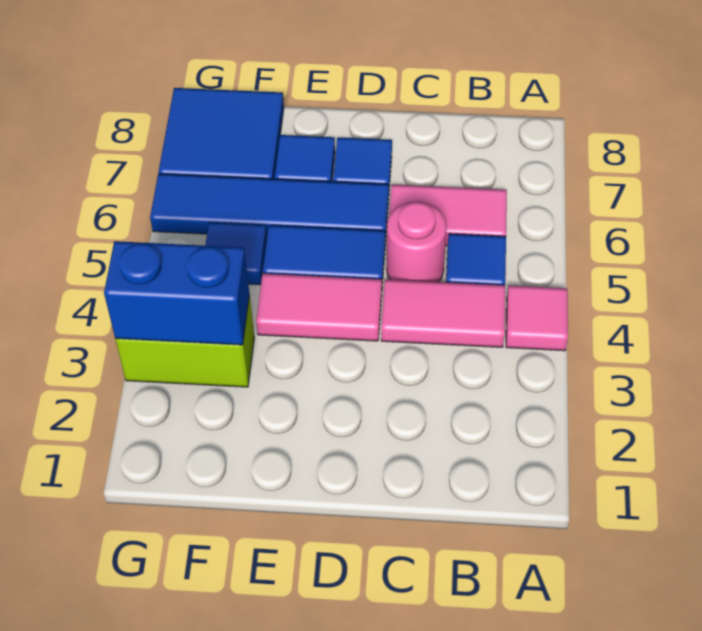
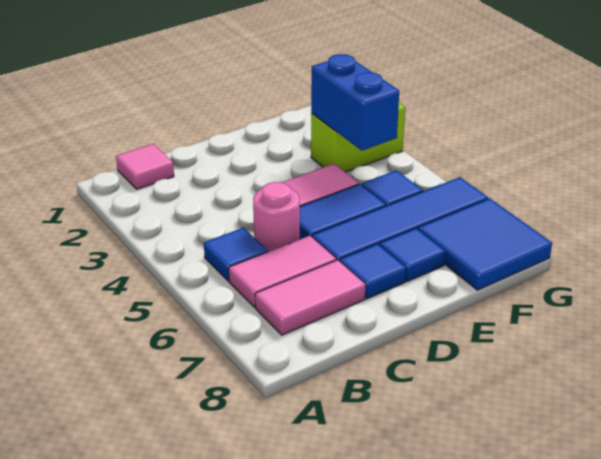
pink tile A4 level 1 -> pink tile B1 level 1
pink tile B4:C4 level 1 -> pink tile B7:C7 level 1
blue brick F3:G3 level 2 -> blue brick F3:F4 level 2

